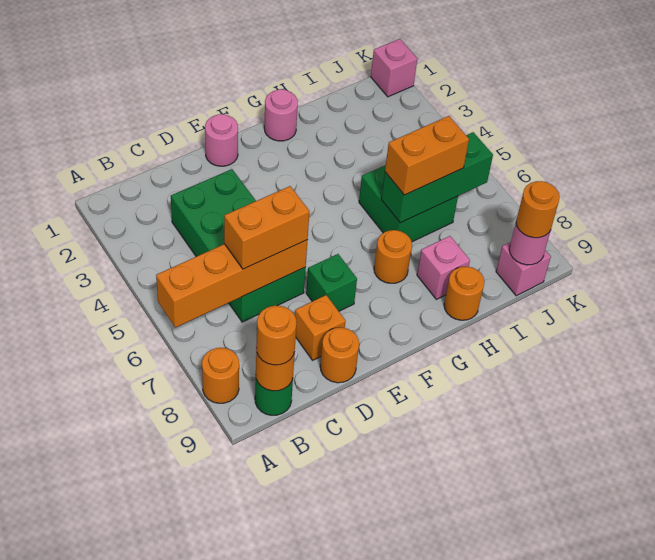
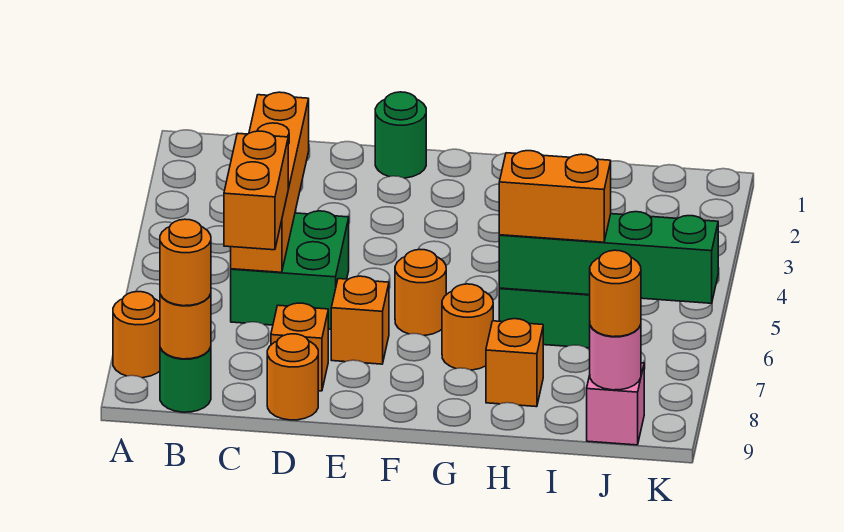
orange brick A6:D6 level 2 -> orange brick C3:C6 level 2
green brick C3:D6 level 1 -> green brick C5:D6 level 1
orange brick C6:D6 level 3 -> orange brick C6:C7 level 3
pink round brick E1 level 1 -> green round brick E1 level 1
green brick E7 level 1 -> orange brick E7 level 1
pink round brick G1 level 1 -> none
green brick H6:J6 level 2 -> green brick H6:K6 level 2
pink brick H8 level 1 -> orange brick H8 level 1
orange round brick H9 level 1 -> orange round brick F6 level 1
pink brick K1 level 1 -> none

